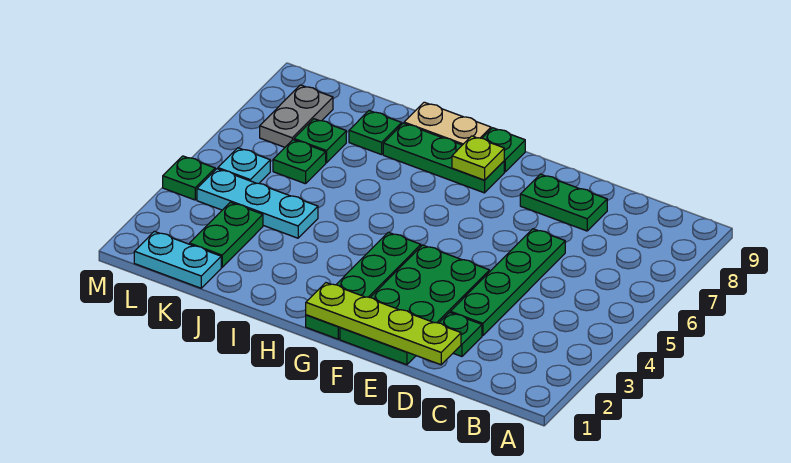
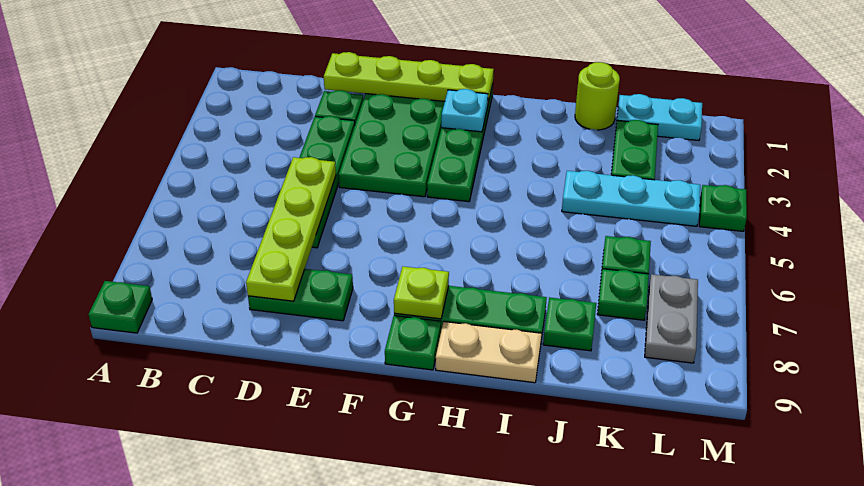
none -> green plate A9 level 1
none -> lime plate D5:D8 level 2
none -> lime round brick J1 level 1
cyan plate L5 level 1 -> cyan plate G2 level 2

